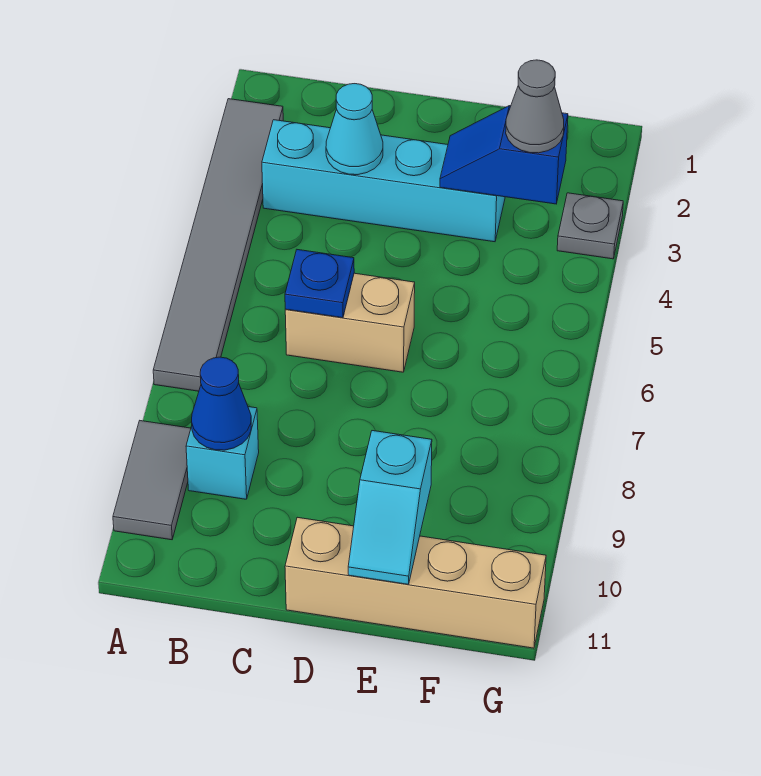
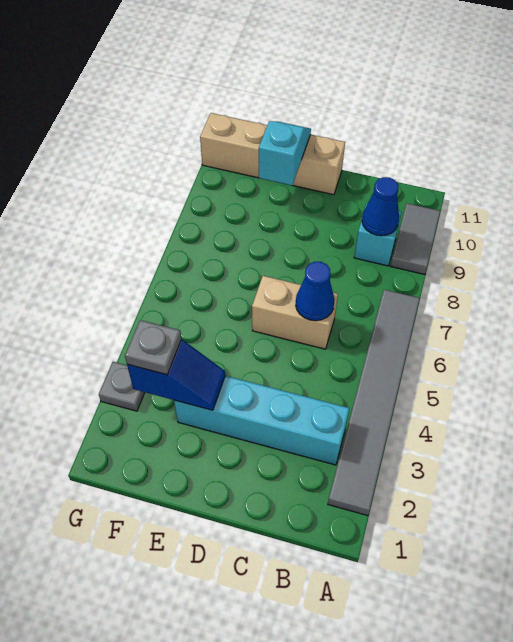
cyan cone C3 level 2 -> none
blue plate C6 level 2 -> blue cone C6 level 2
grey cone F3 level 3 -> grey plate F3 level 3

